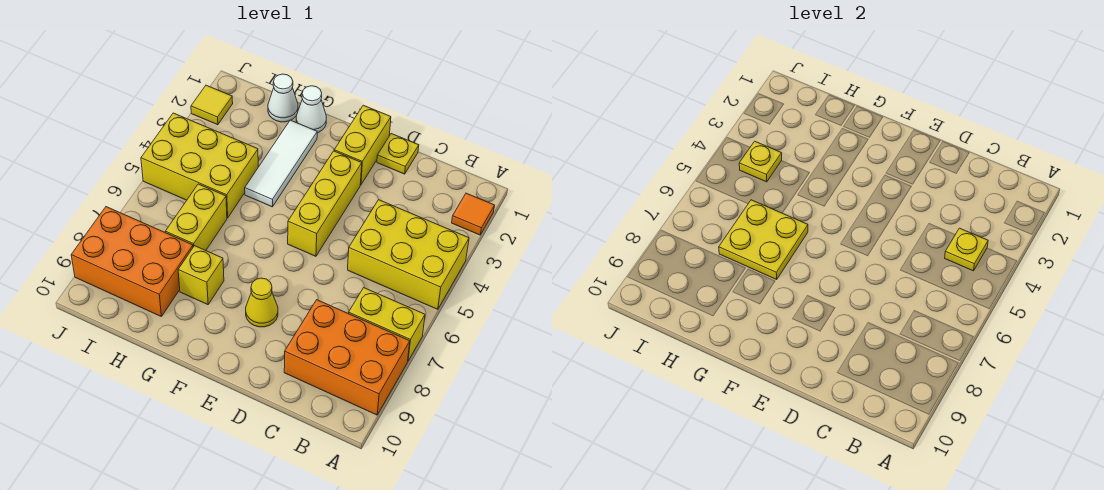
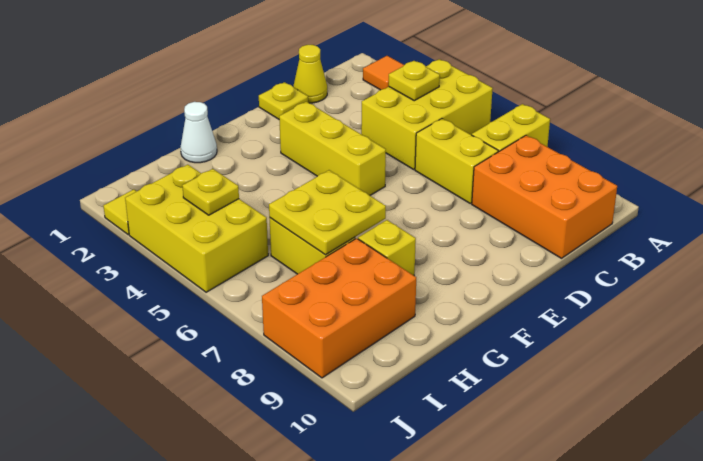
orange brick A8:C9 level 1 -> orange brick B8:C10 level 1
yellow brick E1:E2 level 1 -> yellow brick C6:C7 level 1
yellow cone E8 level 1 -> yellow cone C1 level 1
white tile G2:G4 level 1 -> none
white cone H1 level 1 -> none
yellow brick H4:J5 level 1 -> yellow brick I3:J5 level 1

